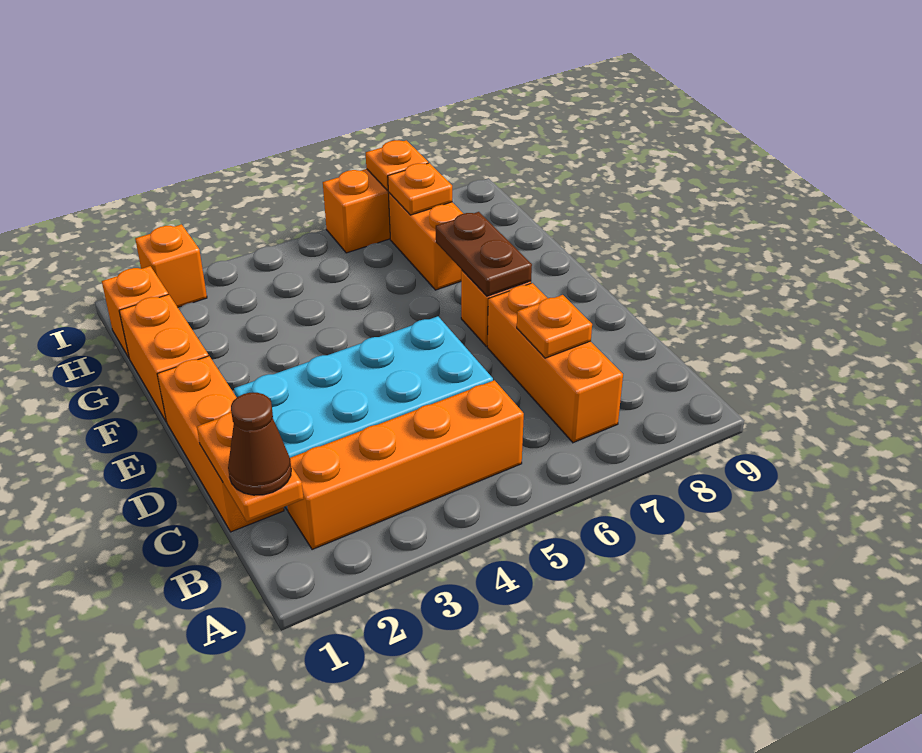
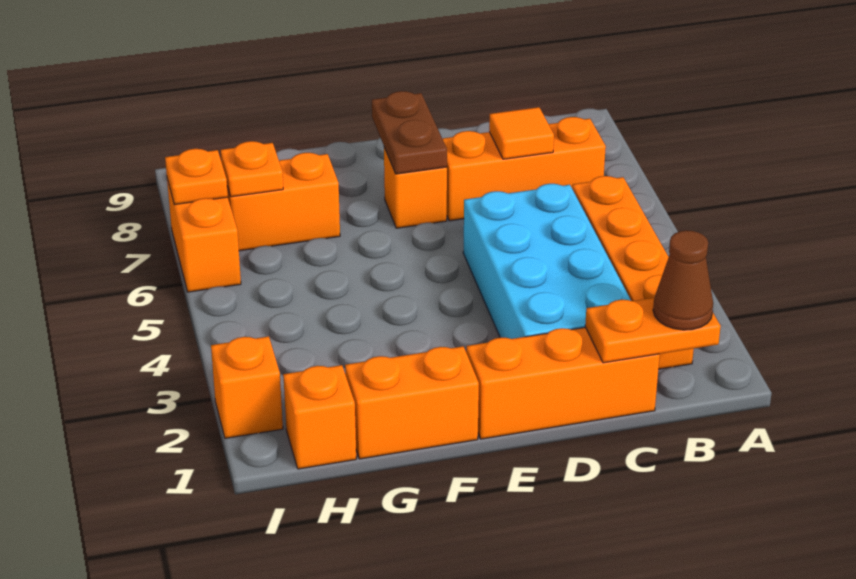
orange plate C7 level 2 -> orange tile C7 level 2
brown plate E7:F7 level 2 -> brown plate E7:E8 level 2

